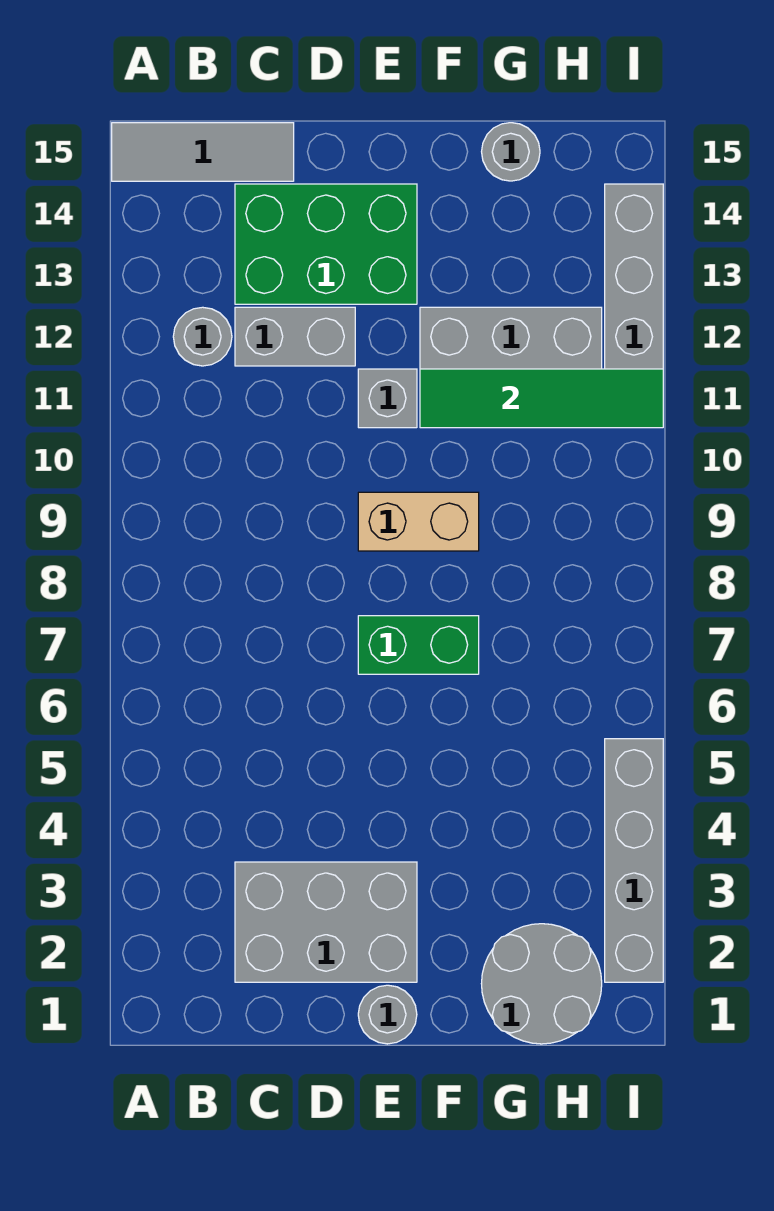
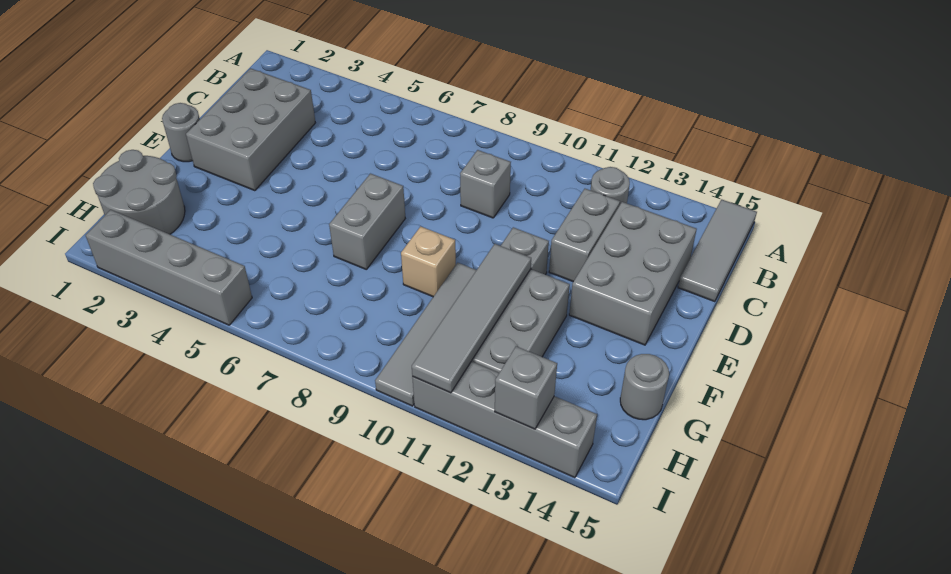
none -> grey brick C9 level 1
green brick C13:E14 level 1 -> grey brick C13:E14 level 1
green brick E7:F7 level 1 -> grey brick E7:F7 level 1
tan brick E9:F9 level 1 -> tan brick F9 level 1
none -> grey tile F10:I10 level 1
green tile F11:I11 level 2 -> grey tile F11:I11 level 2
none -> grey brick I13 level 2

